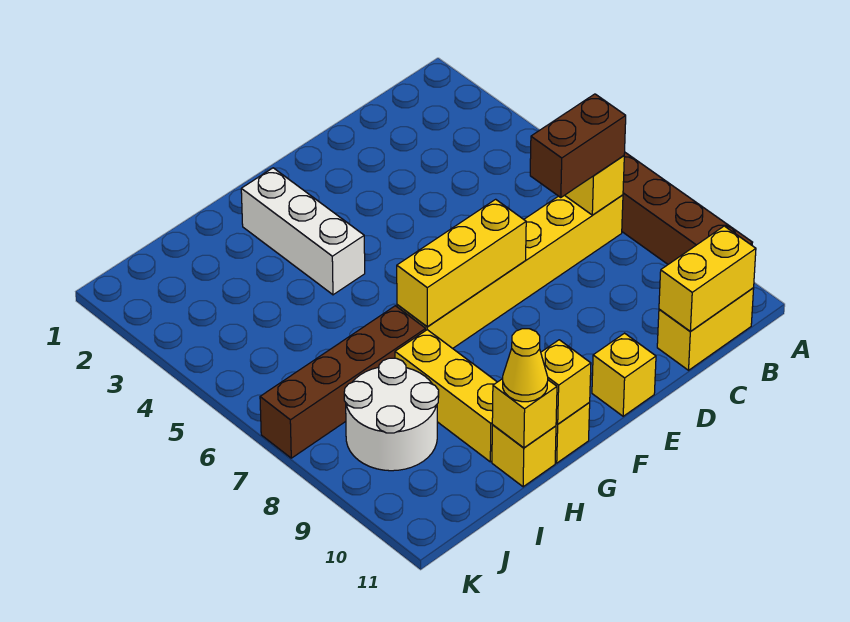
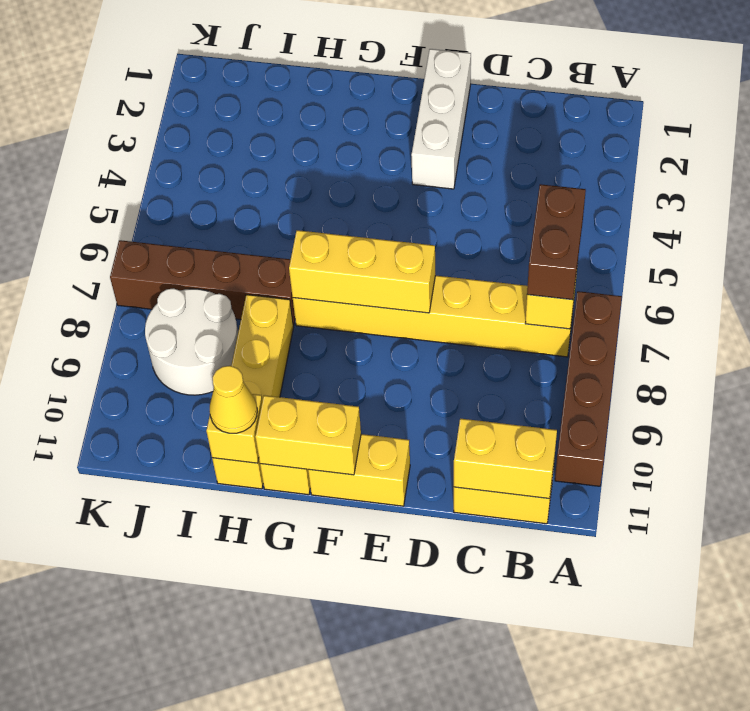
brown brick B7:C7 level 3 -> brown brick B6:B7 level 3
yellow brick E11 level 1 -> yellow brick E11:F11 level 1
white brick G2:G4 level 1 -> white brick E1:E3 level 1
yellow brick G11 level 2 -> yellow brick F11:G11 level 2

